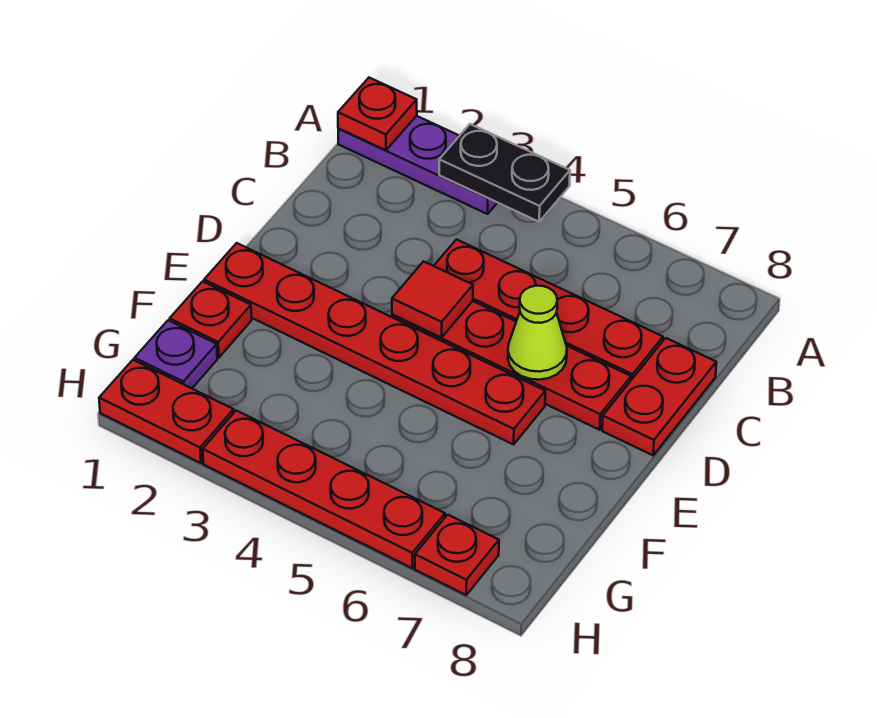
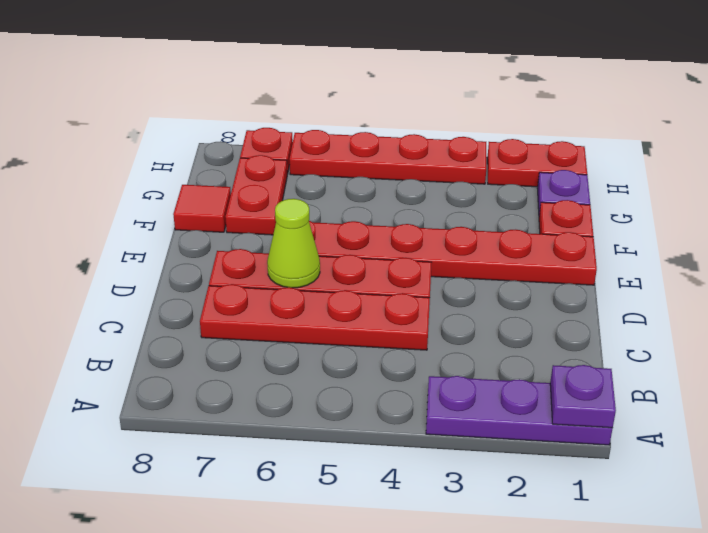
red plate A1 level 2 -> purple plate A1 level 2
black plate A3:A4 level 2 -> none
red plate C8:D8 level 1 -> red plate F7:G7 level 1
red tile D4 level 2 -> red tile F8 level 1

